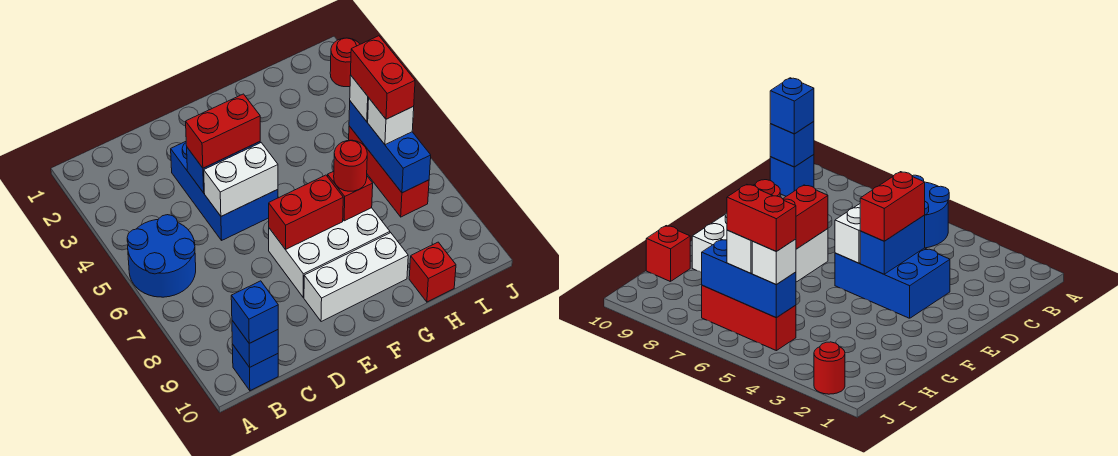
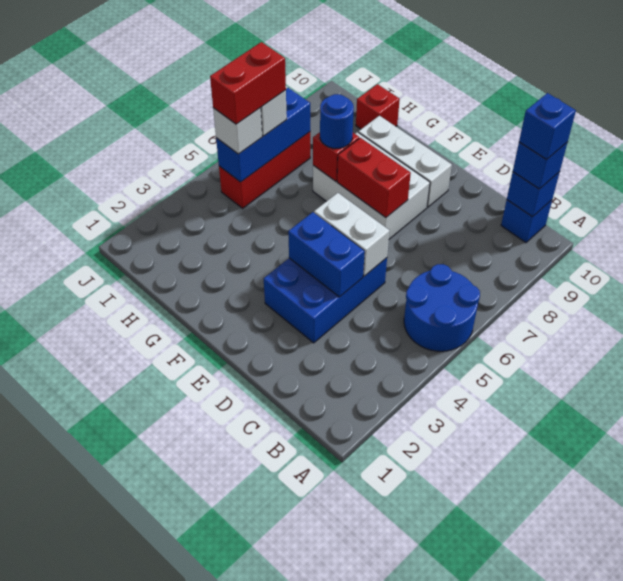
none -> blue brick B10 level 4
red brick D4:E4 level 3 -> none
red round brick G7 level 3 -> blue round brick G7 level 3
red round brick J2 level 1 -> none

